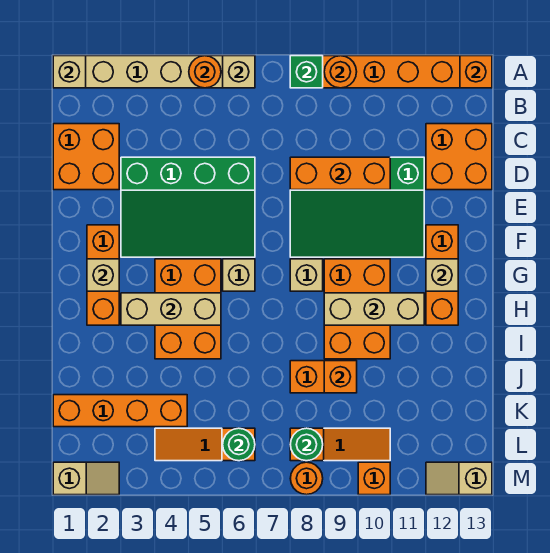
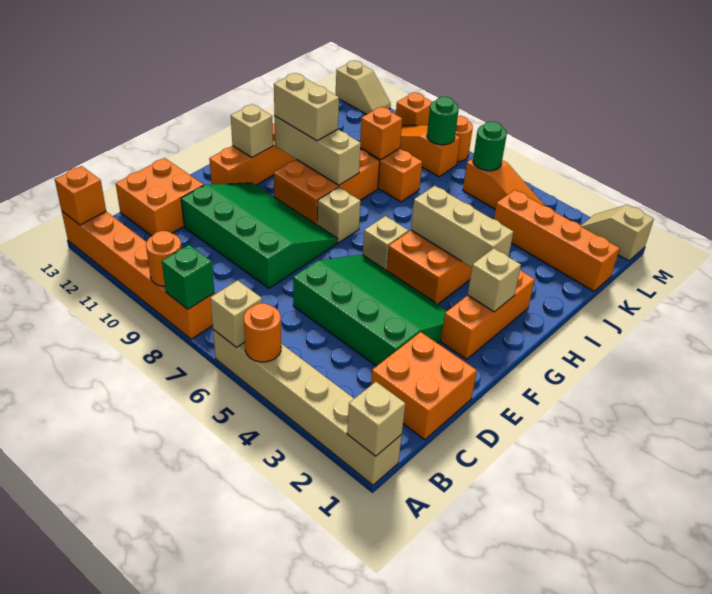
orange brick D8:D10 level 2 -> none
none -> tan brick H10:H11 level 3

